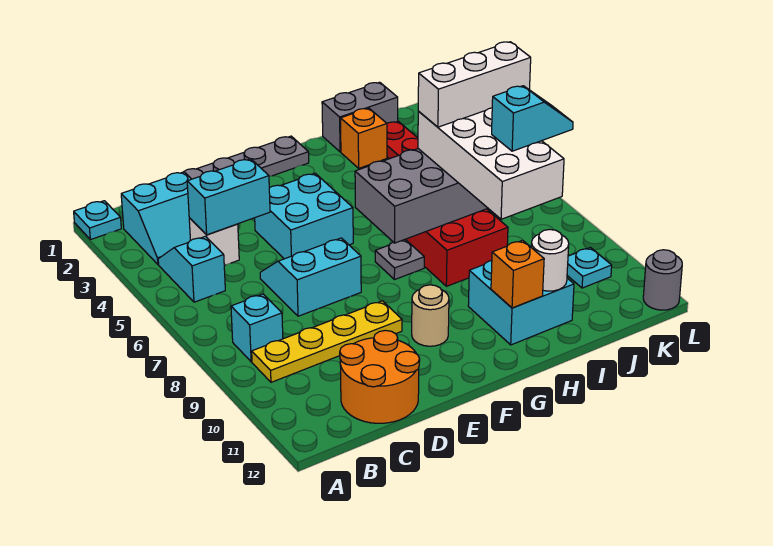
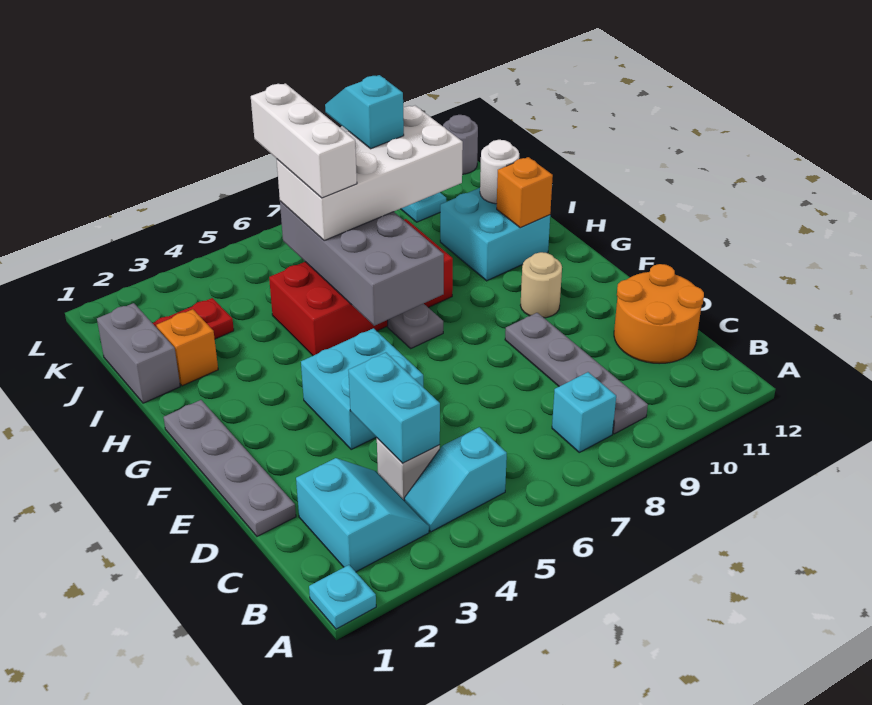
yellow plate B9:E9 level 1 -> grey plate B9:E9 level 1
cyan slope D6:E7 level 1 top 7 -> none

